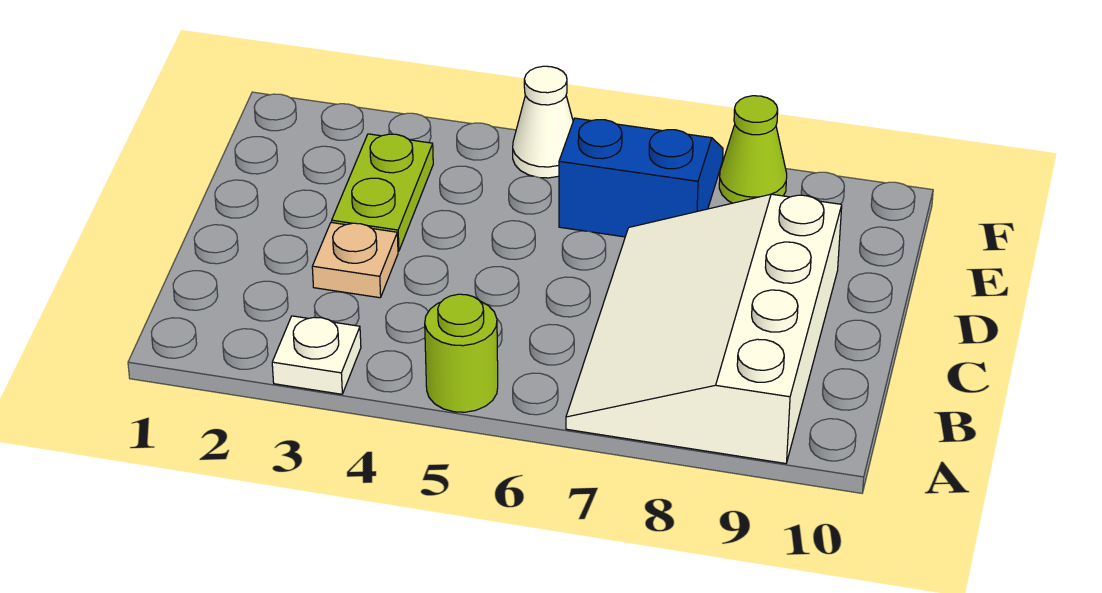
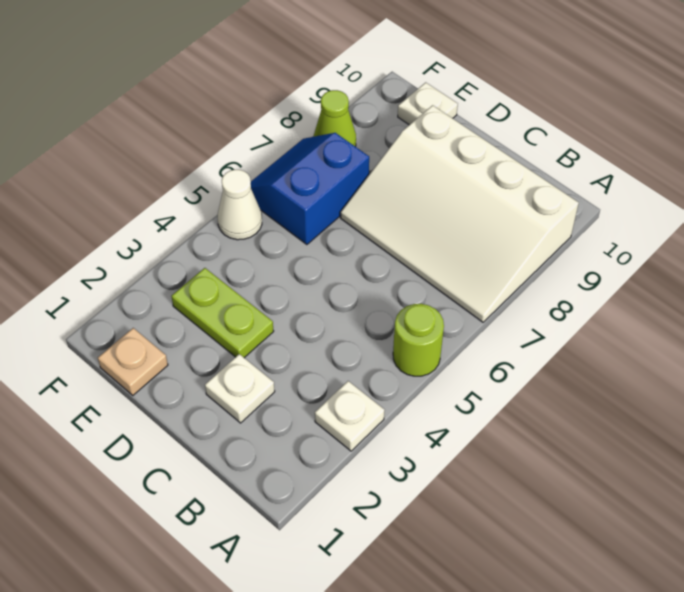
none -> white plate C2 level 1
tan plate C3 level 1 -> tan plate E1 level 1
none -> white plate E10 level 1

